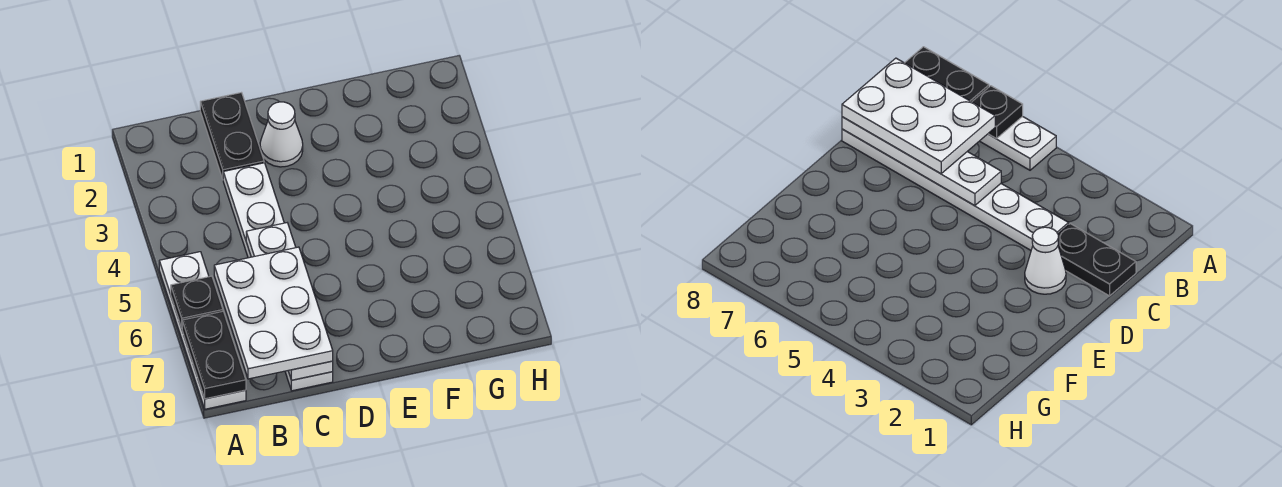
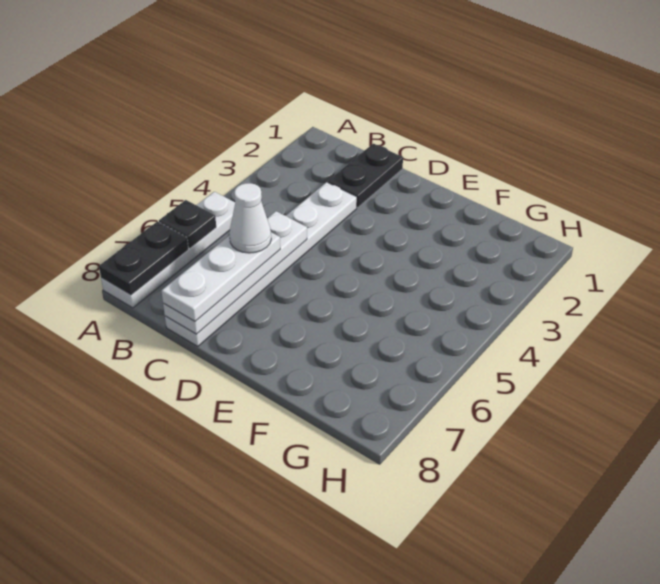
white plate B6:C8 level 3 -> white plate C6:C8 level 3
white cone D2 level 1 -> white cone C6 level 4

